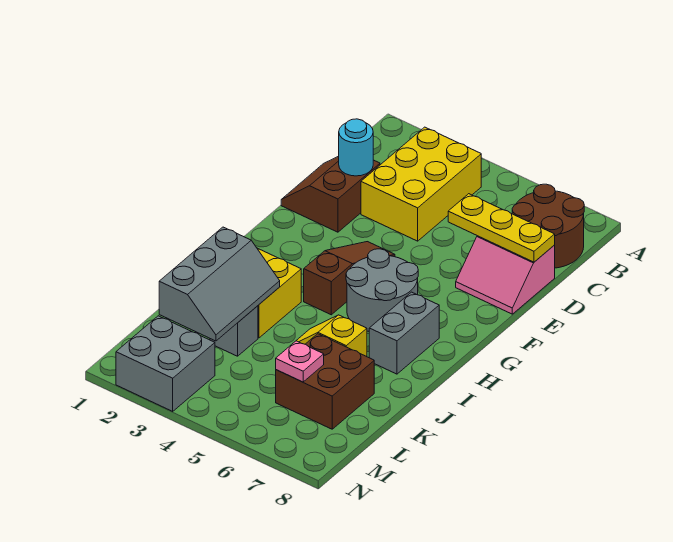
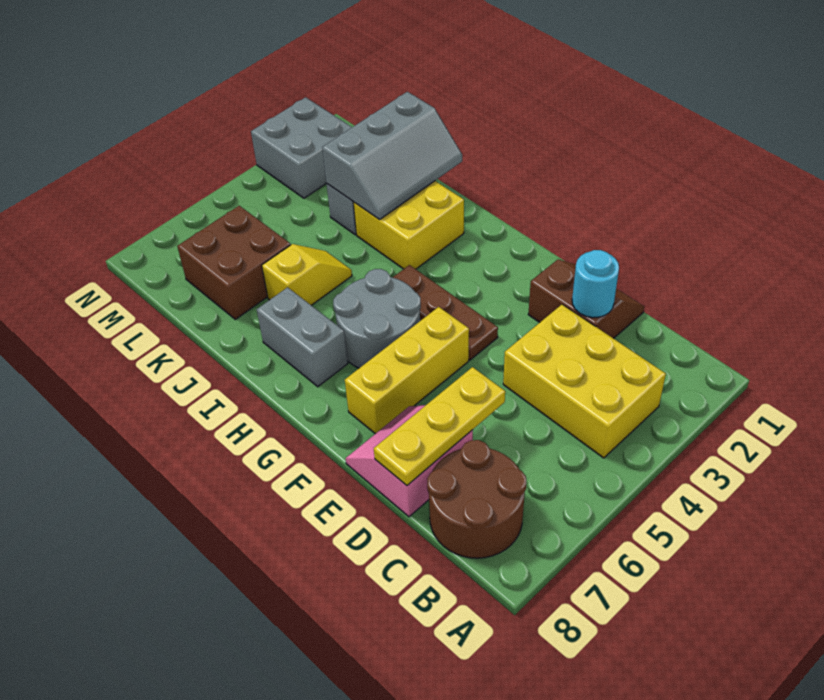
brown slope F4:H4 level 1 top H -> brown plate F4:H4 level 1
none -> yellow brick F5:F7 level 1
grey slope J2:L3 level 2 top 2 -> grey slope J1:K3 level 2 top K
pink plate L6 level 2 -> none

